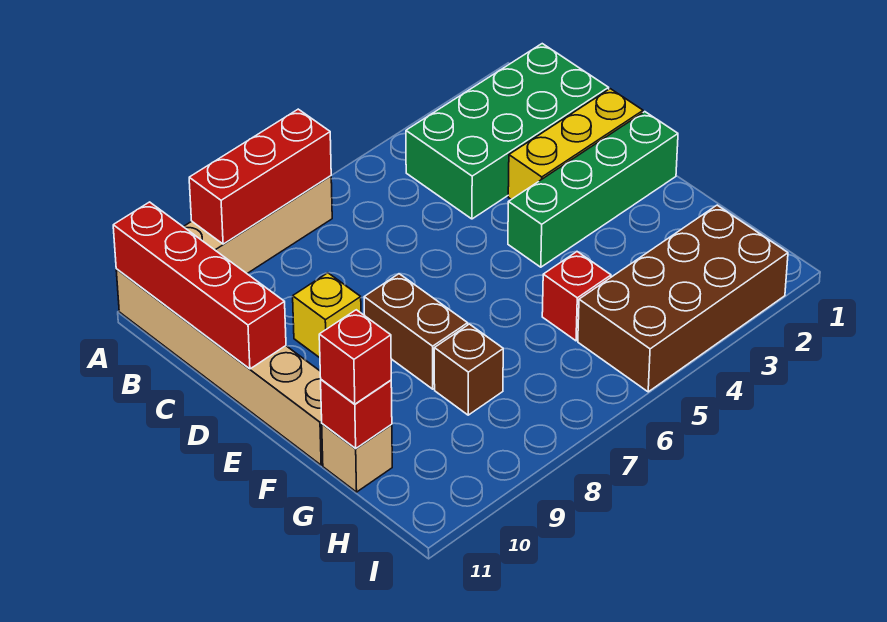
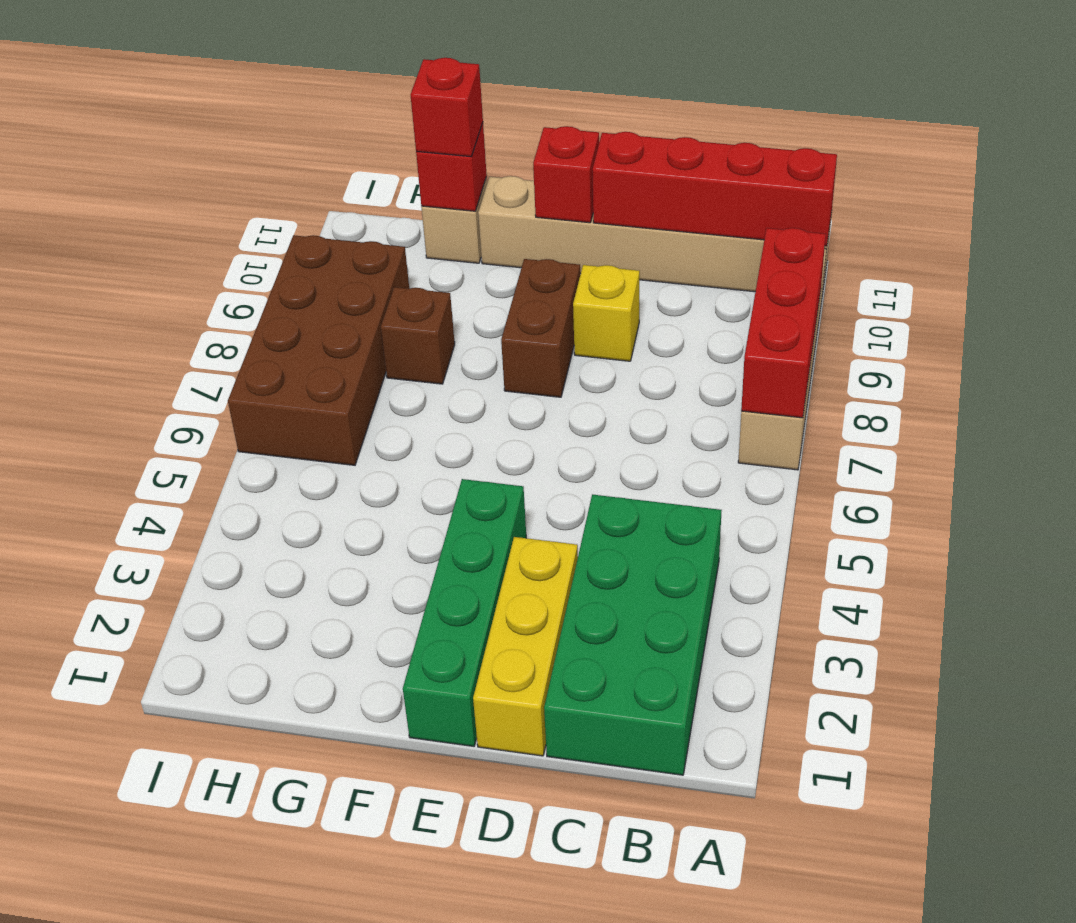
brown brick E8:F8 level 1 -> brown brick E8:E9 level 1
red brick G5 level 1 -> red brick E11 level 2
brown brick H2:I5 level 1 -> brown brick H6:I9 level 1

